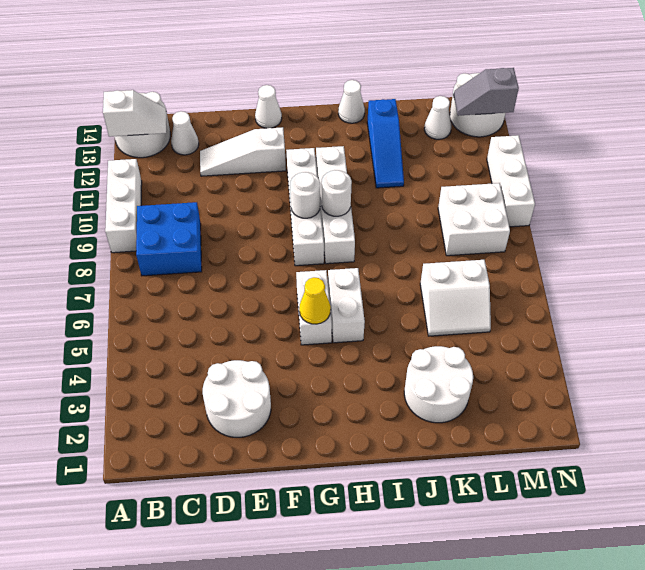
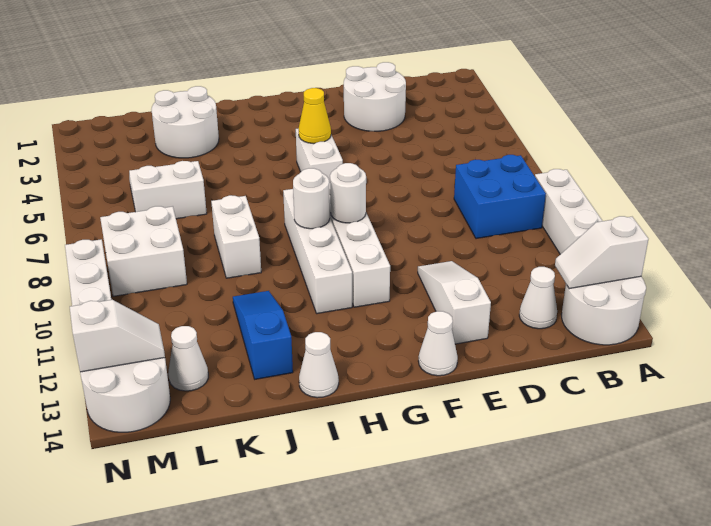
white slope D12:F12 level 1 top F -> white slope E11:E13 level 1 top 13
white brick H5:H6 level 1 -> white brick J8:J9 level 1
grey slope M13:N13 level 2 top N -> white slope M13:N13 level 2 top N

